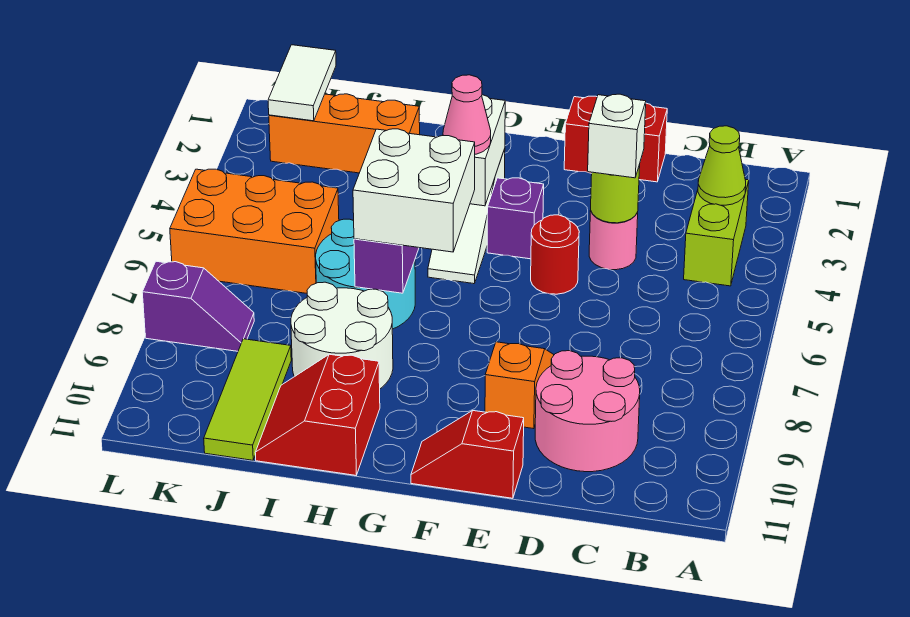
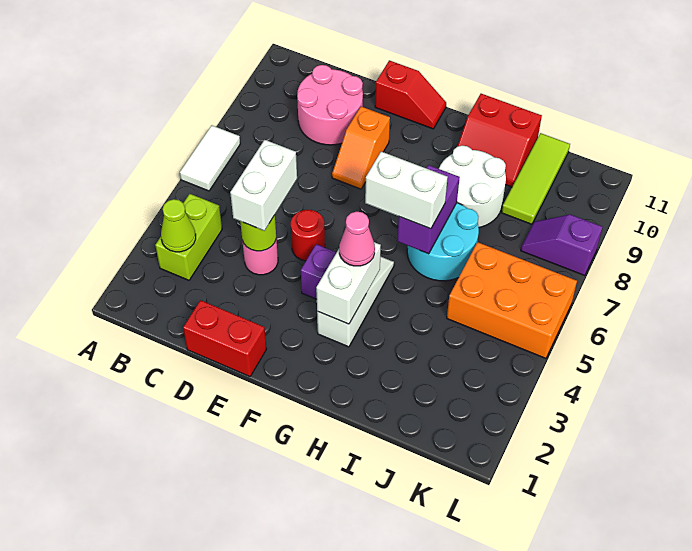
white brick D4 level 3 -> white brick D4:D5 level 3
white brick G6:H7 level 3 -> white brick G6:H6 level 3
red slope H10:I11 level 1 top H -> red slope H10:I11 level 1 top 11
orange brick I2:K2 level 1 -> none
white tile K1:K2 level 2 -> white tile A6:A7 level 1

